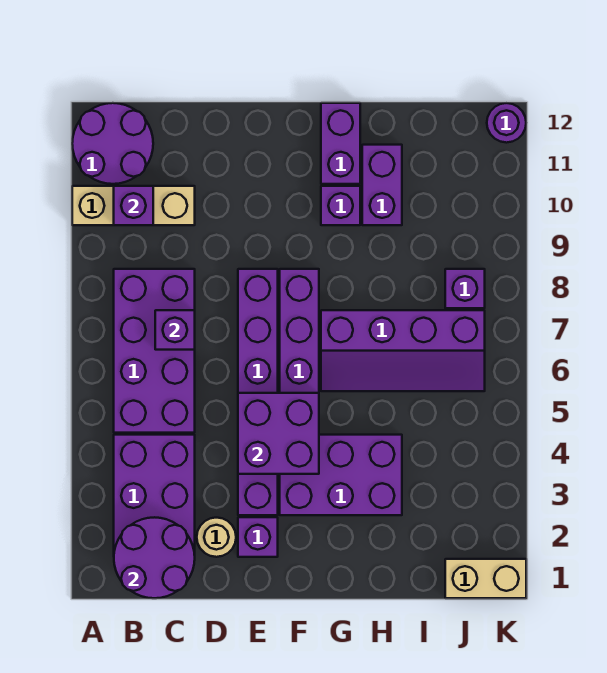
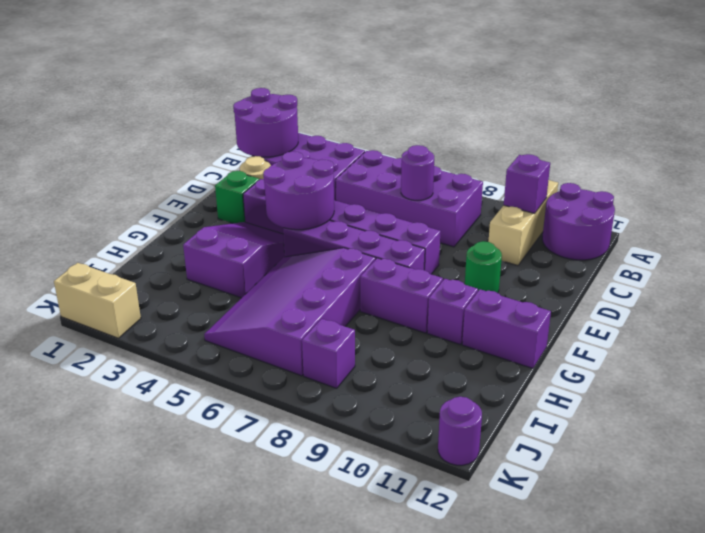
purple brick C7 level 2 -> purple round brick C7 level 2
purple brick E2 level 1 -> green brick E2 level 1
purple brick E4:F5 level 2 -> purple round brick E4:F5 level 2
none -> green round brick E10 level 1
purple brick F3:H4 level 1 -> purple slope F3:H4 level 1 top H
purple slope G6:J7 level 1 top 7 -> purple slope G5:J7 level 1 top 7
purple brick H10:H11 level 1 -> purple brick G8:G9 level 1
tan brick J1:K1 level 1 -> tan brick K1:K2 level 1

